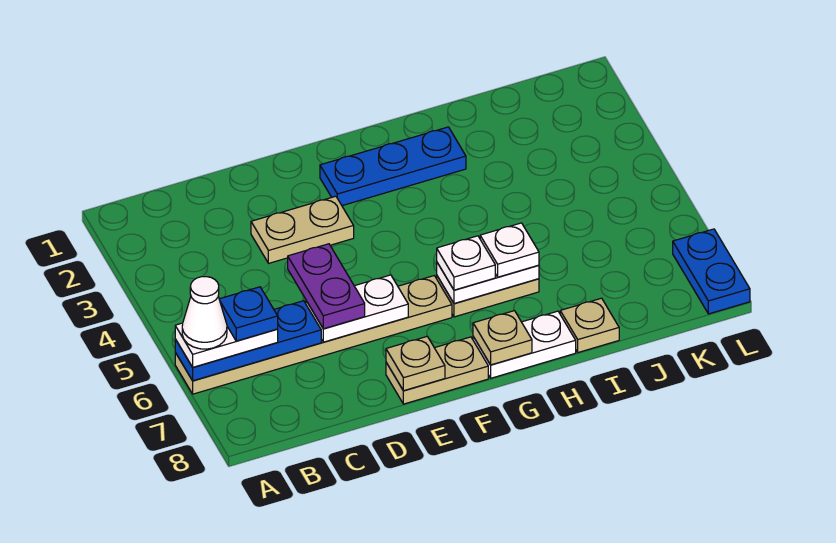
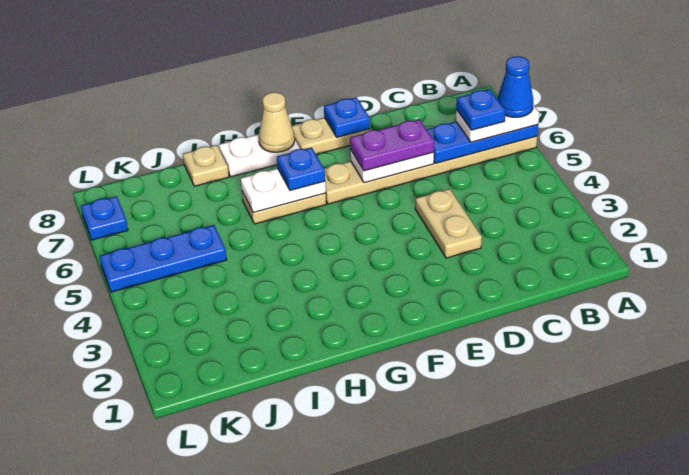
white cone A6 level 4 -> blue cone A6 level 4
tan plate D3:E3 level 1 -> tan plate D3:D4 level 1
purple plate D5:D6 level 3 -> purple plate D6:E6 level 3
tan plate E8 level 2 -> blue plate E8 level 2
blue plate F2:H2 level 1 -> blue plate J5:L5 level 1
white plate G6 level 3 -> blue plate G6 level 3
tan plate G8 level 2 -> tan cone G8 level 2
white plate H6 level 3 -> none
blue plate L7:L8 level 1 -> blue plate L7 level 1

